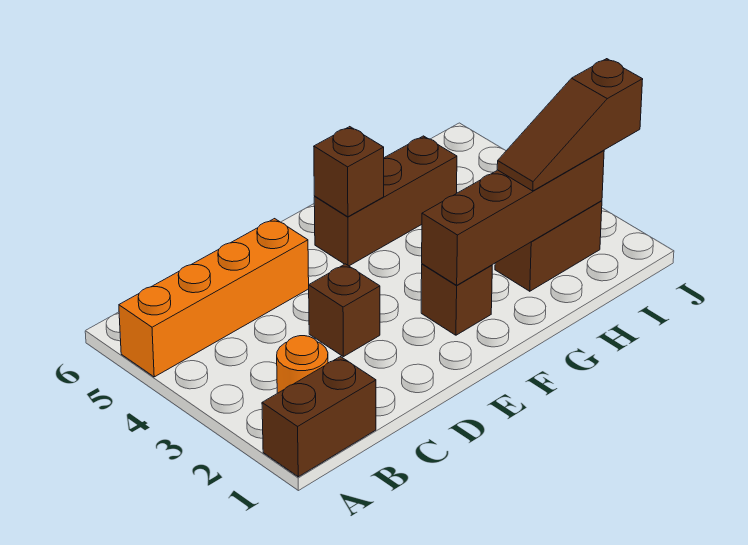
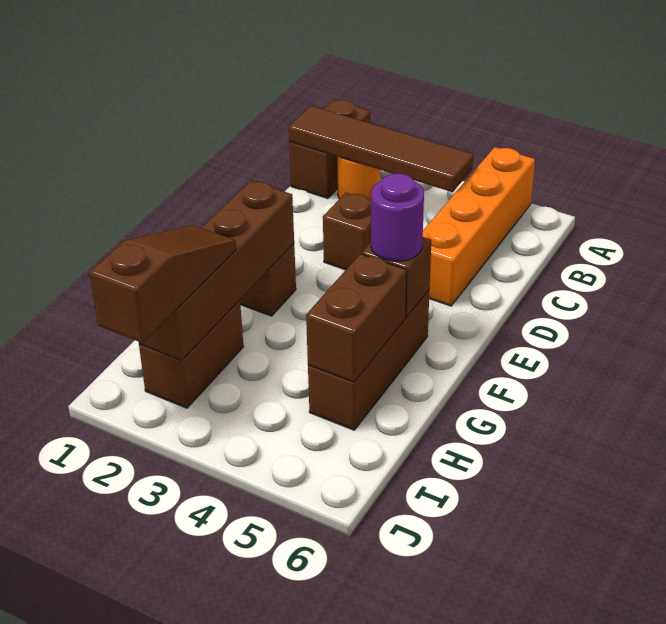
none -> brown tile B1:B4 level 2
none -> purple round brick F5 level 3
none -> brown brick G5:H5 level 2

